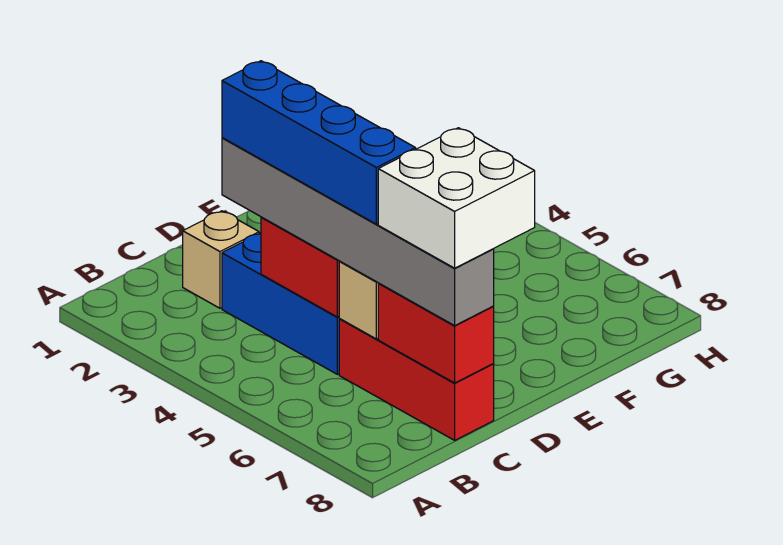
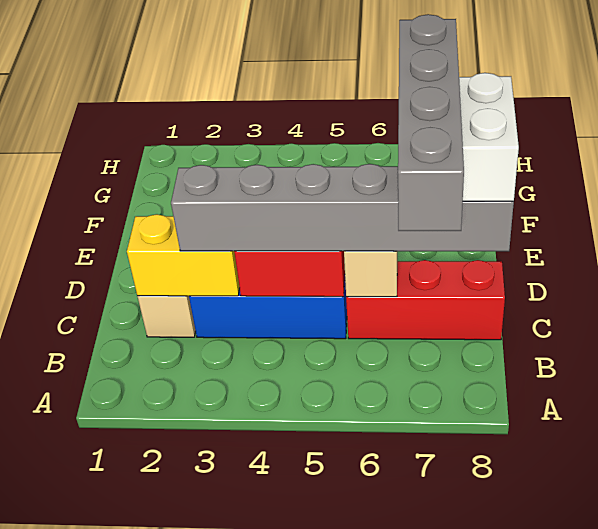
none -> grey brick A7:D7 level 5
none -> yellow brick C2:C3 level 2
blue brick C3:C6 level 4 -> none
red brick C7:C8 level 2 -> none

